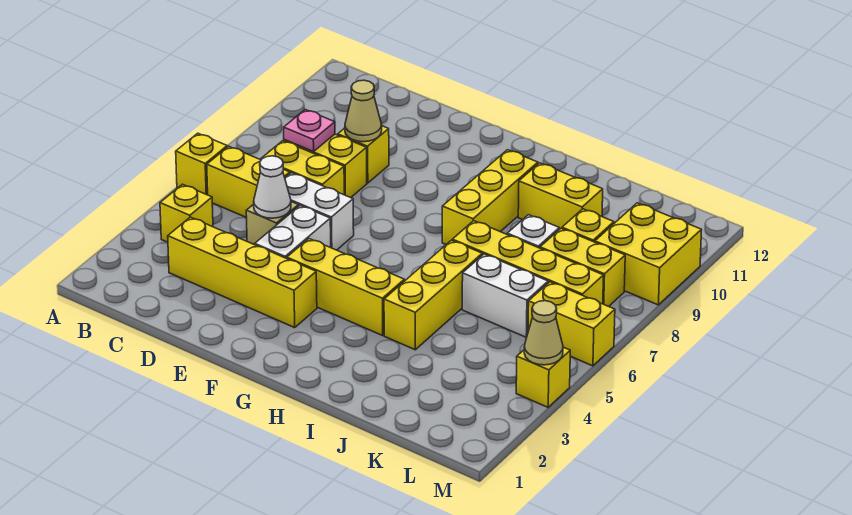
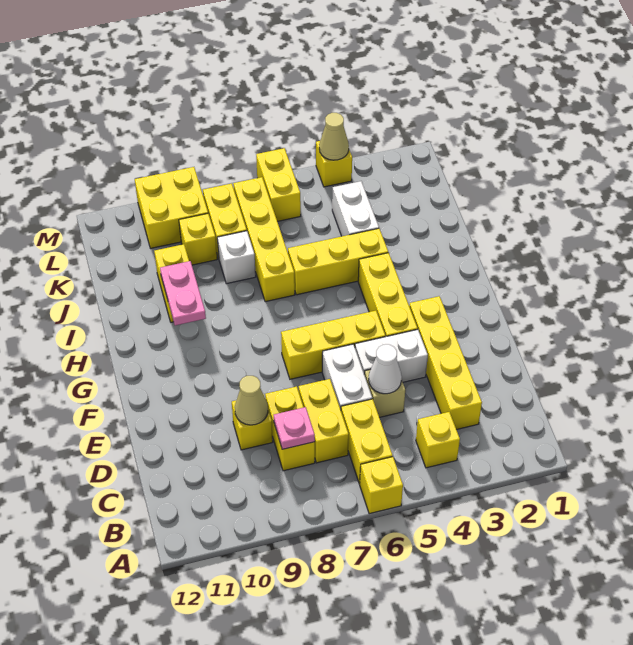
yellow brick H8:H10 level 1 -> yellow brick F5:F7 level 1
none -> pink plate H10:I10 level 2
white brick J6:K6 level 1 -> white brick J4:K4 level 1

